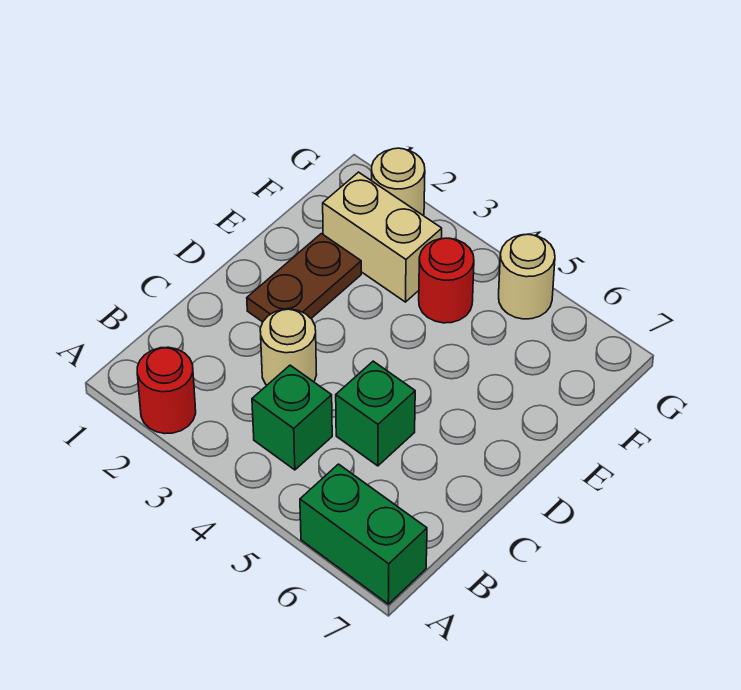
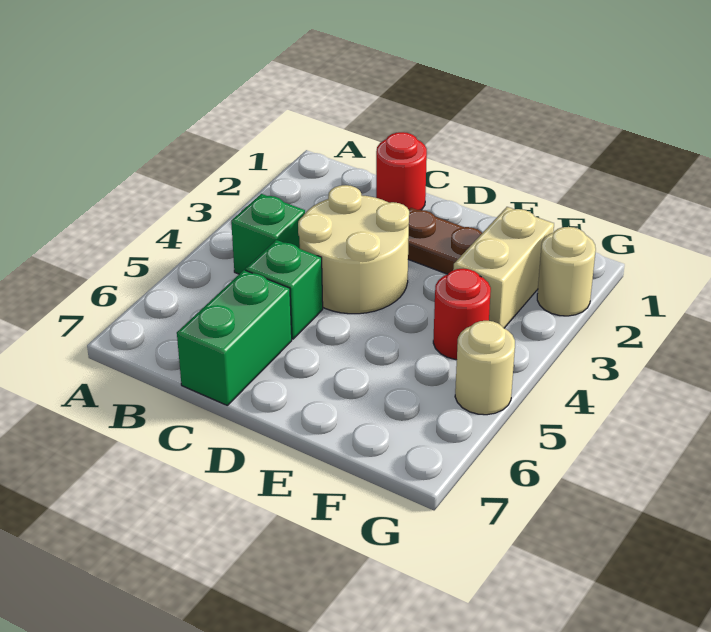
red round brick A2 level 1 -> red round brick C1 level 1
green brick A6:A7 level 1 -> green brick C6:C7 level 1
tan round brick C3 level 1 -> tan round brick C3:D4 level 1

